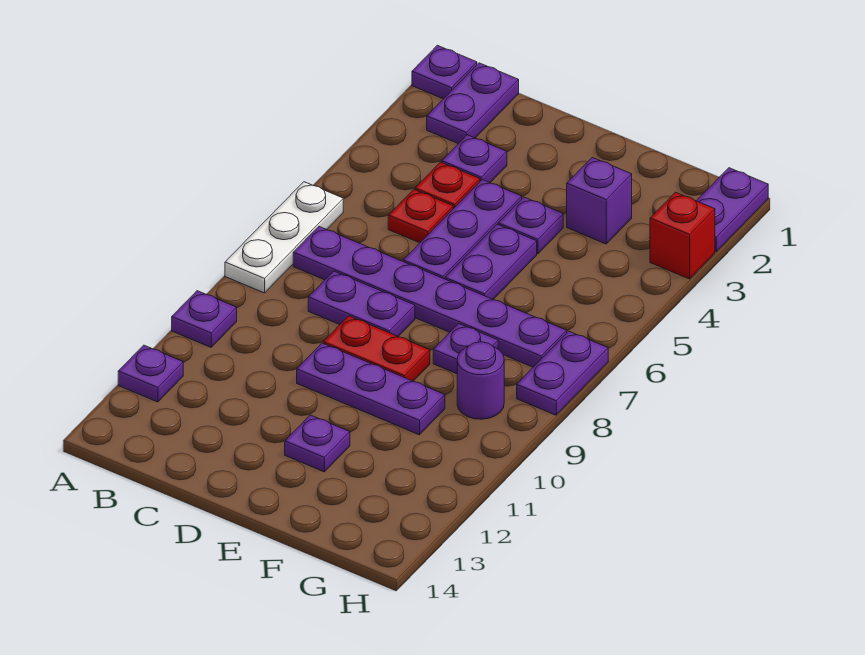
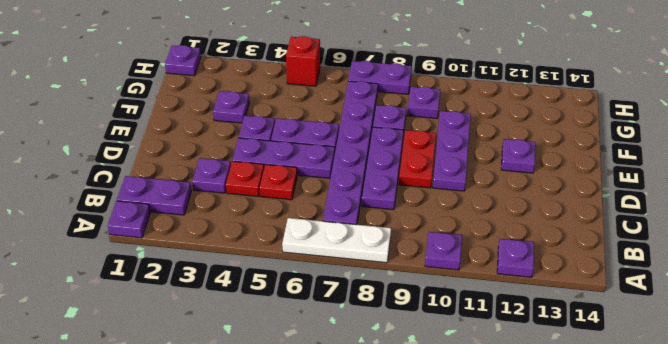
purple plate C8:D8 level 1 -> purple plate C8:E8 level 1
purple brick F3 level 1 -> purple plate F3 level 1
purple round brick G9 level 1 -> purple plate G9 level 1
purple plate H1:H2 level 1 -> purple plate H1 level 1
red brick H3 level 1 -> red brick H5 level 1

